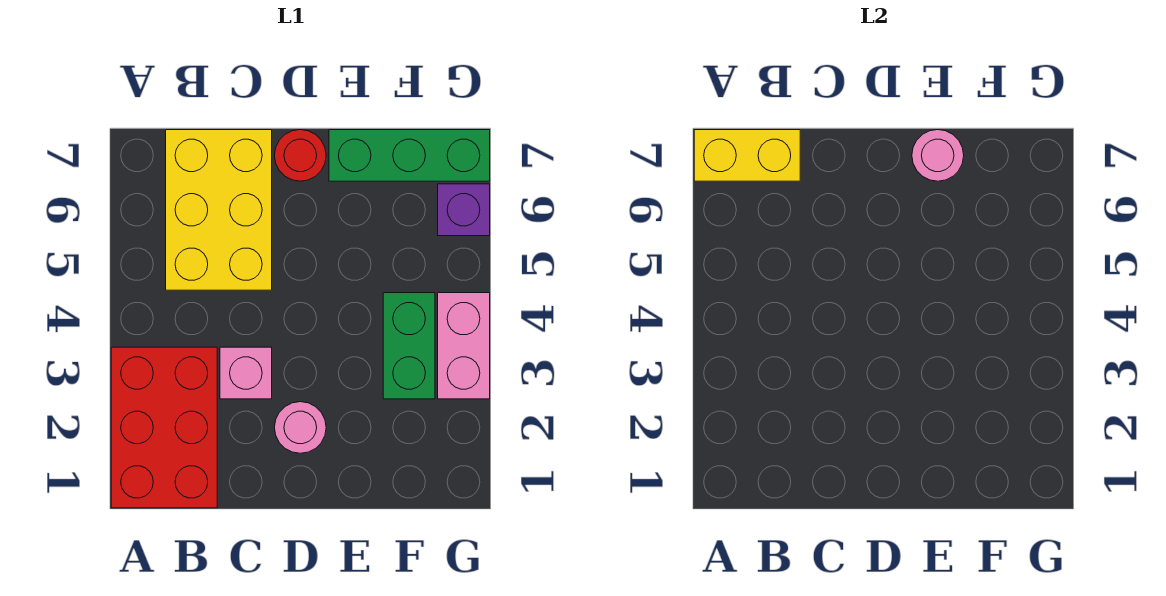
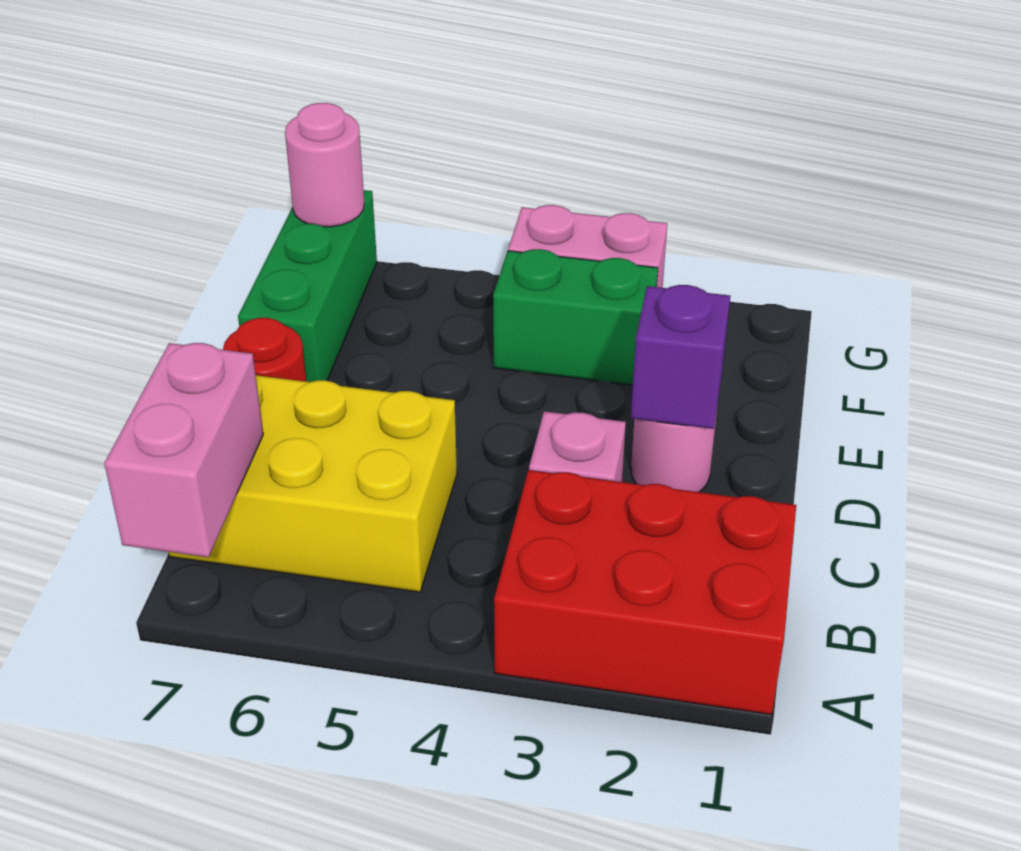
yellow brick A7:B7 level 2 -> pink brick A7:B7 level 2
pink round brick E7 level 2 -> pink round brick G7 level 2
purple brick G6 level 1 -> purple brick D2 level 2

